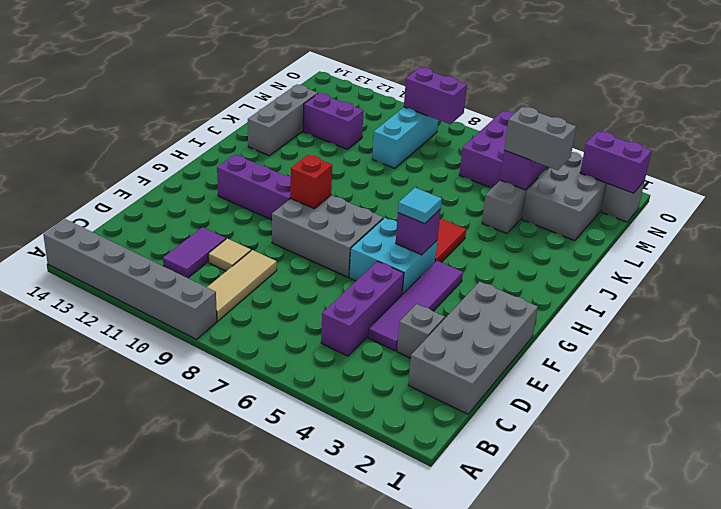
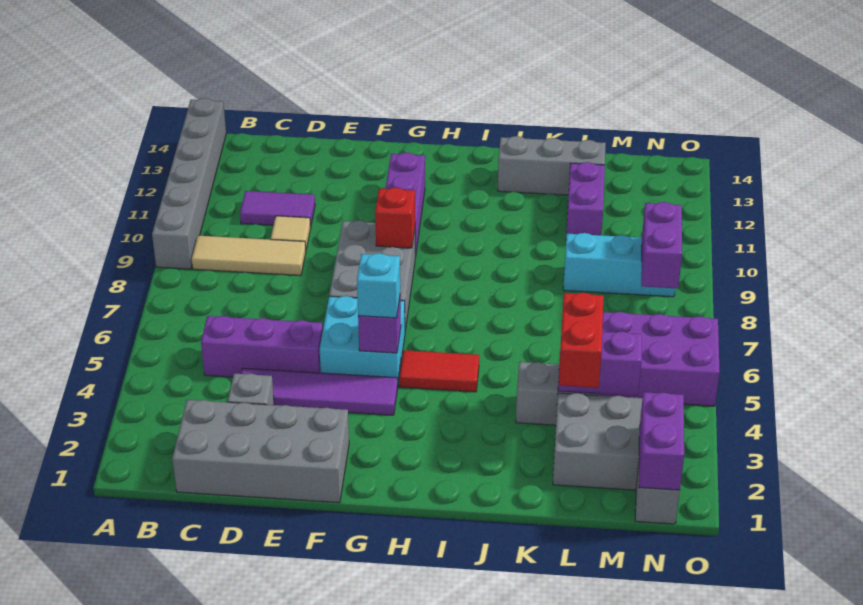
cyan tile G5 level 3 -> cyan brick G5 level 3
grey brick L3:L4 level 3 -> red brick L3:L4 level 3

